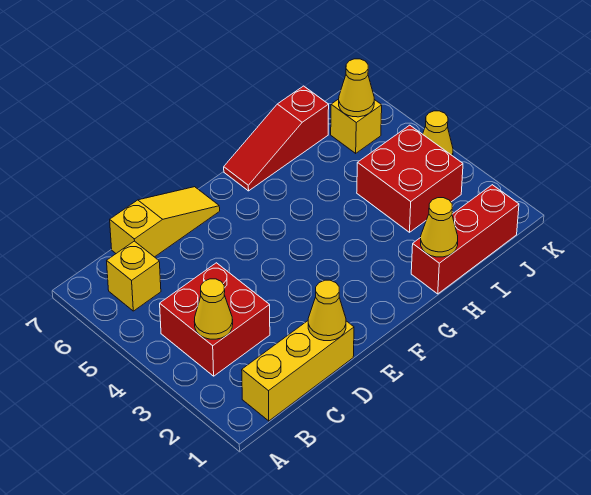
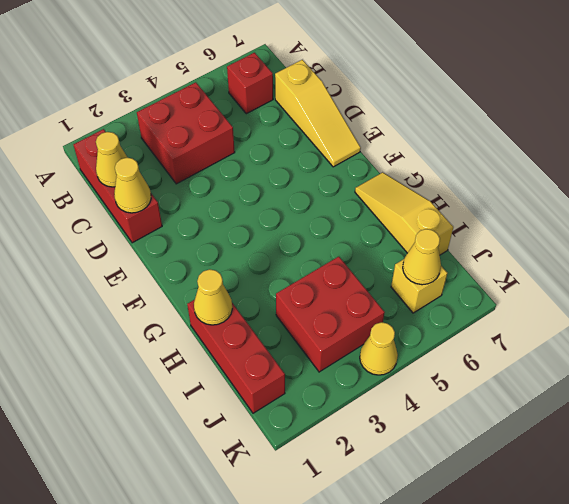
yellow brick B1:D1 level 1 -> red brick B1:D1 level 1
yellow cone B3 level 2 -> yellow cone C1 level 2
yellow brick B6 level 1 -> red brick B6 level 1
red slope G7:I7 level 1 top I -> yellow slope G7:I7 level 1 top I

